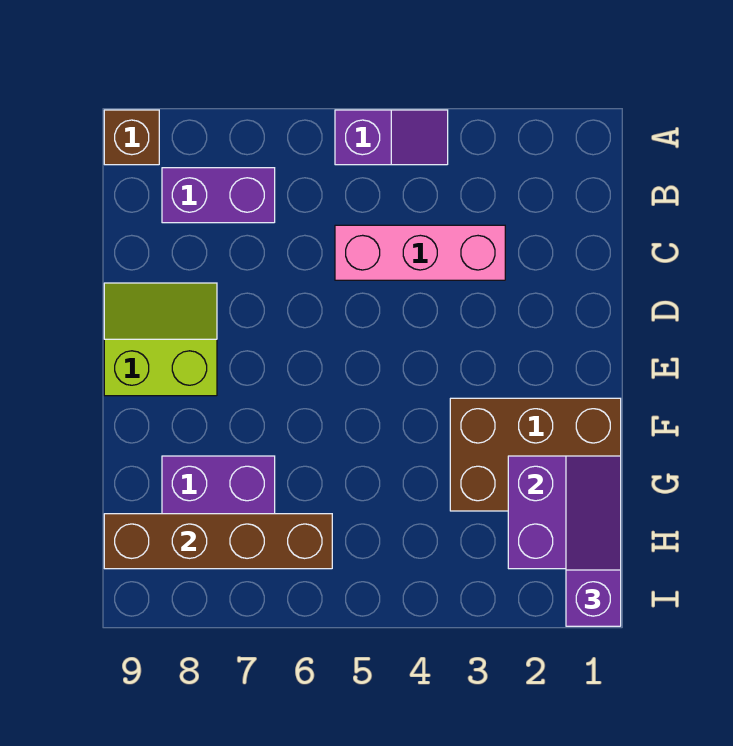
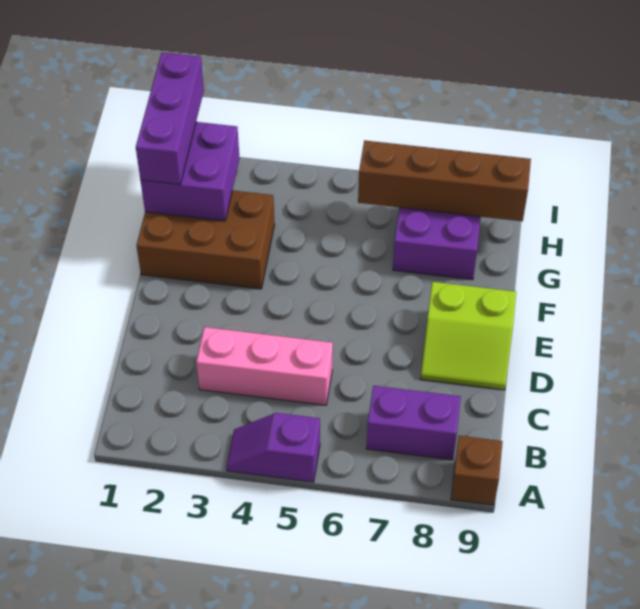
purple slope G1:I1 level 3 top I -> purple brick G1:I1 level 3

